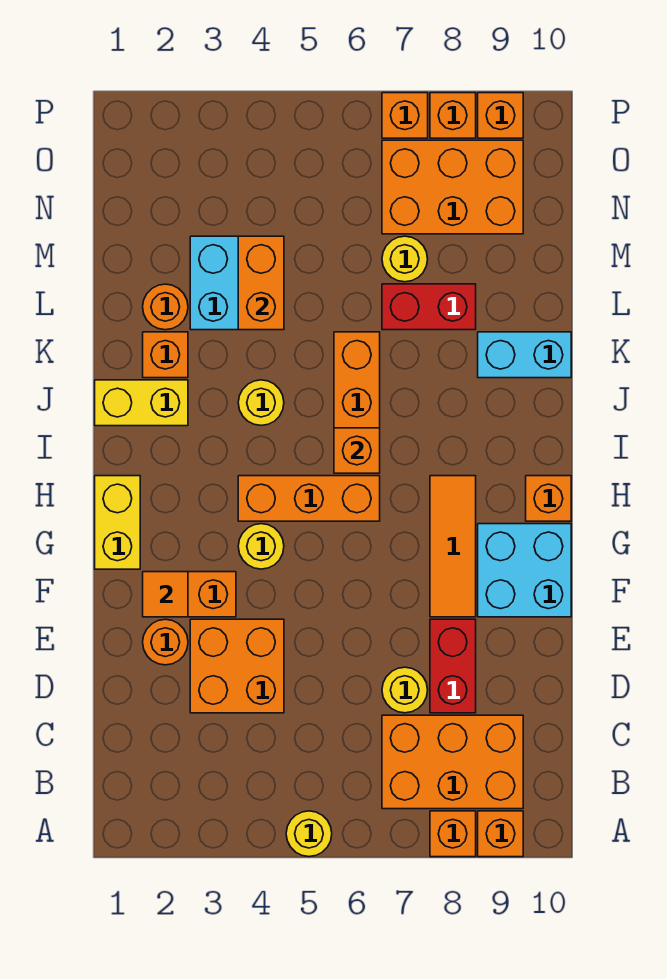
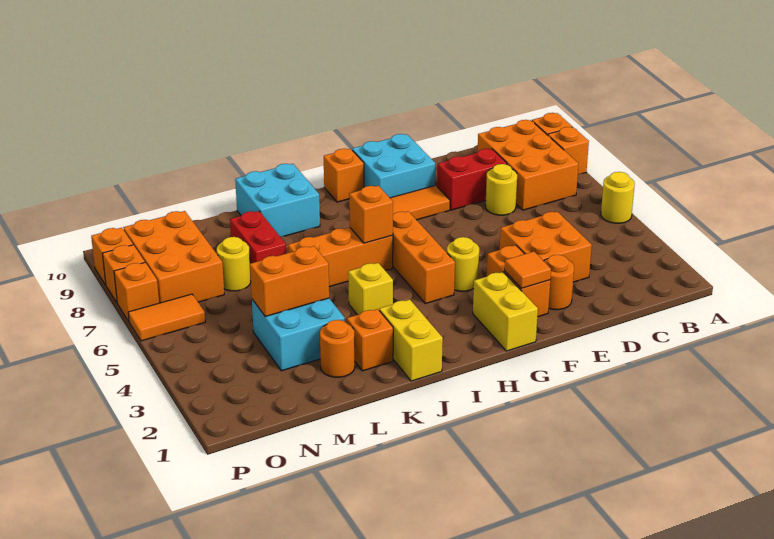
yellow brick G1:H1 level 1 -> yellow brick G1:G2 level 1
yellow round brick J4 level 1 -> yellow brick J4 level 1
cyan brick K9:K10 level 1 -> cyan brick J9:K10 level 1
none -> orange tile O6:P6 level 1

